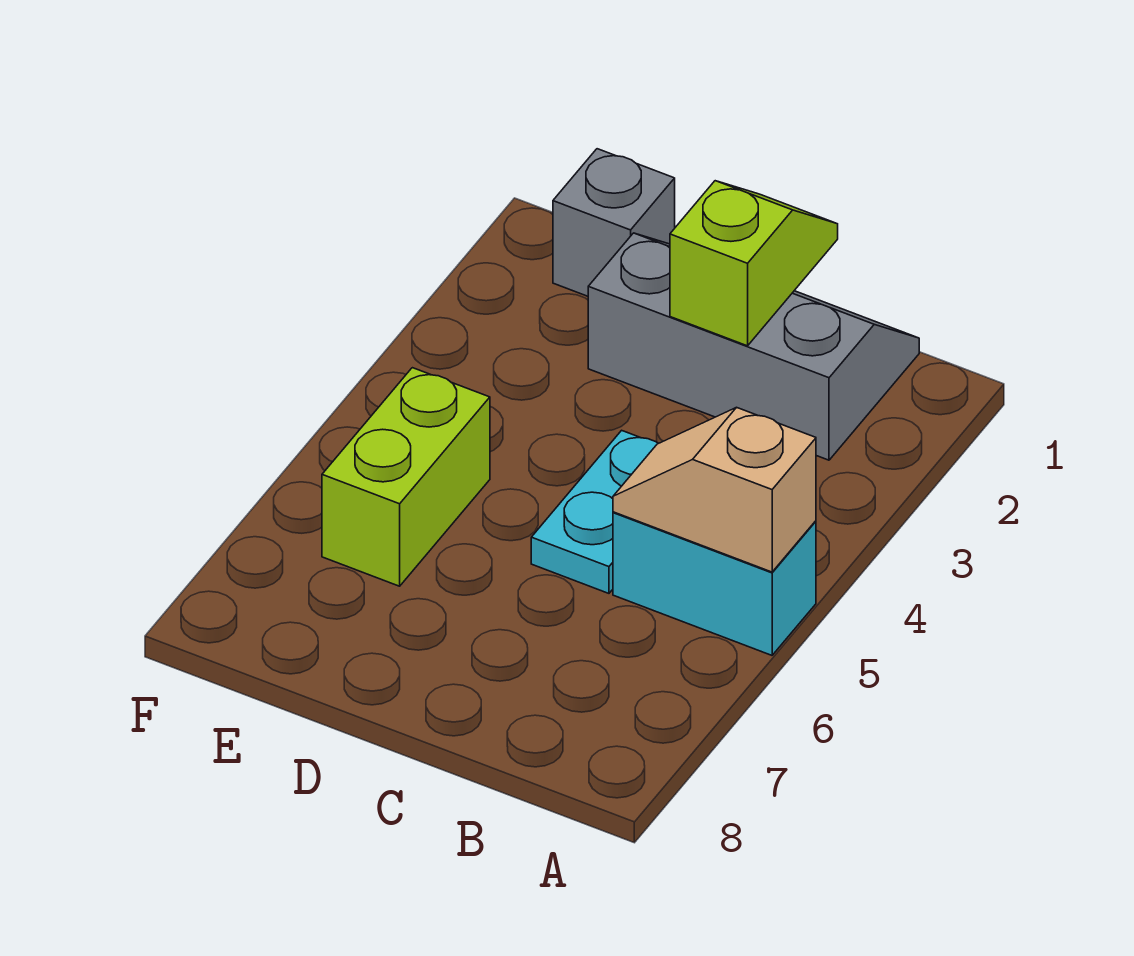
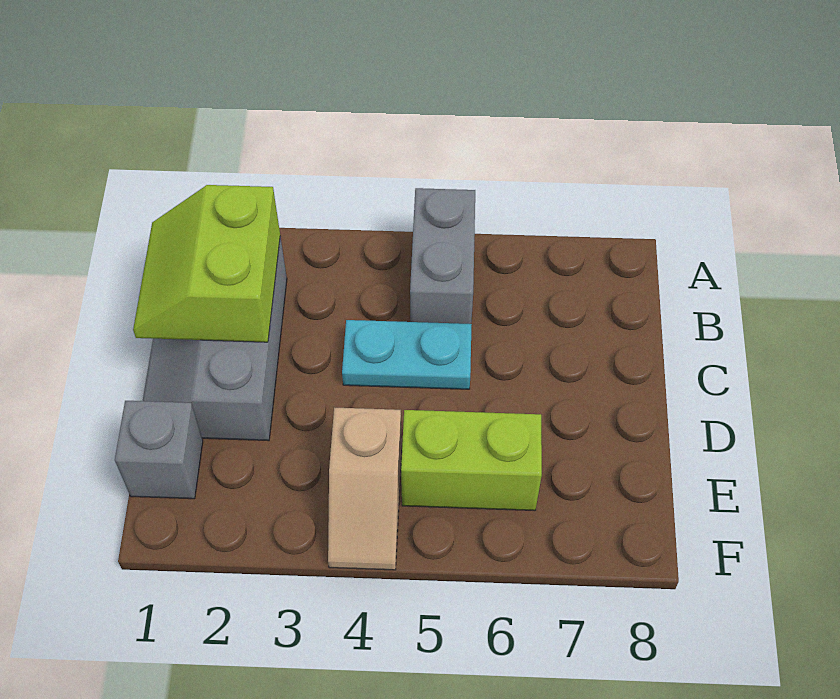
cyan brick A5:B5 level 1 -> grey brick A5:B5 level 1
tan slope A5:B5 level 2 top A -> tan slope E4:F4 level 1 top E
lime slope C1:C2 level 2 top 2 -> lime slope B1:C2 level 2 top 2

